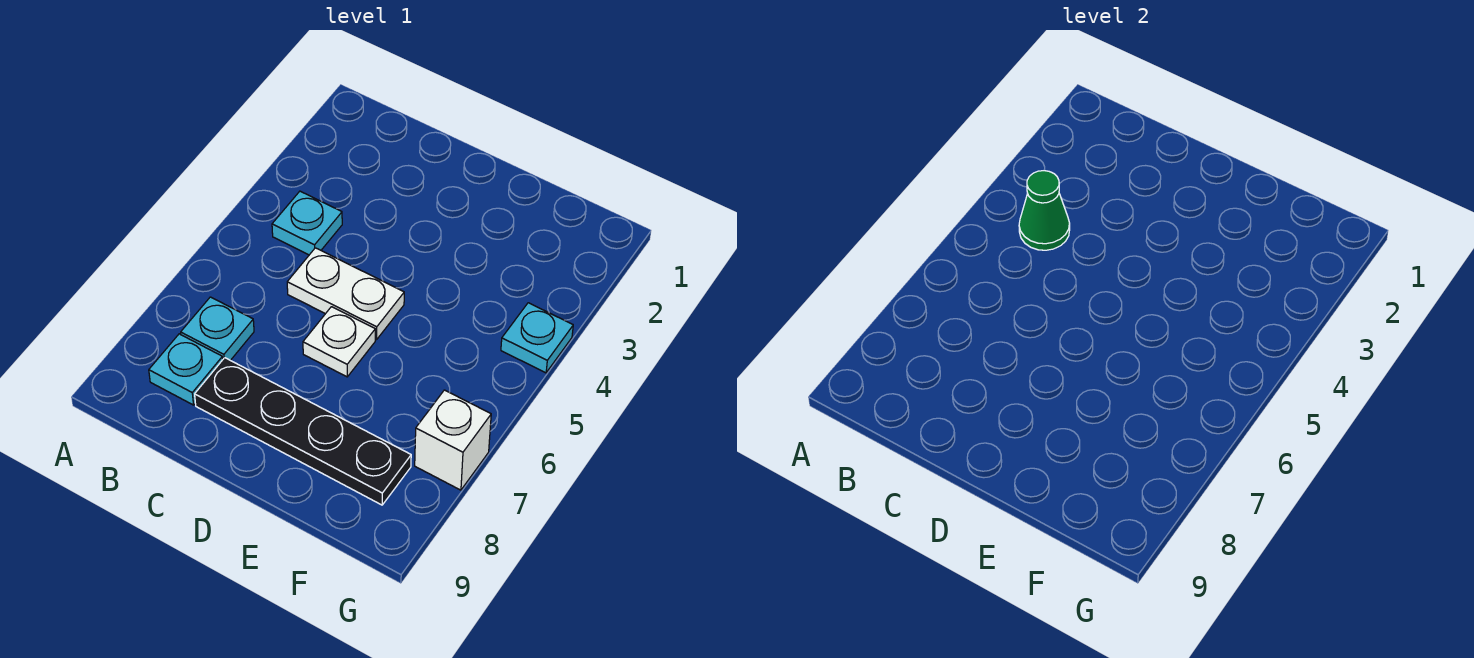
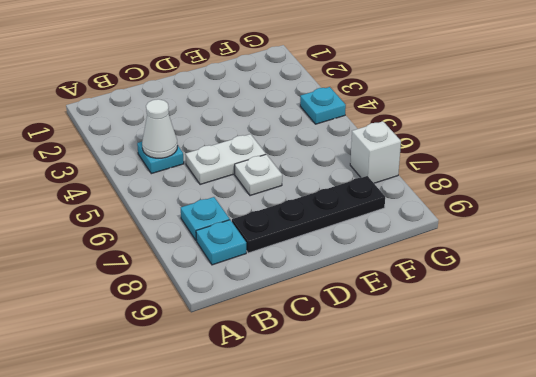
green cone B4 level 2 -> white cone B4 level 2

